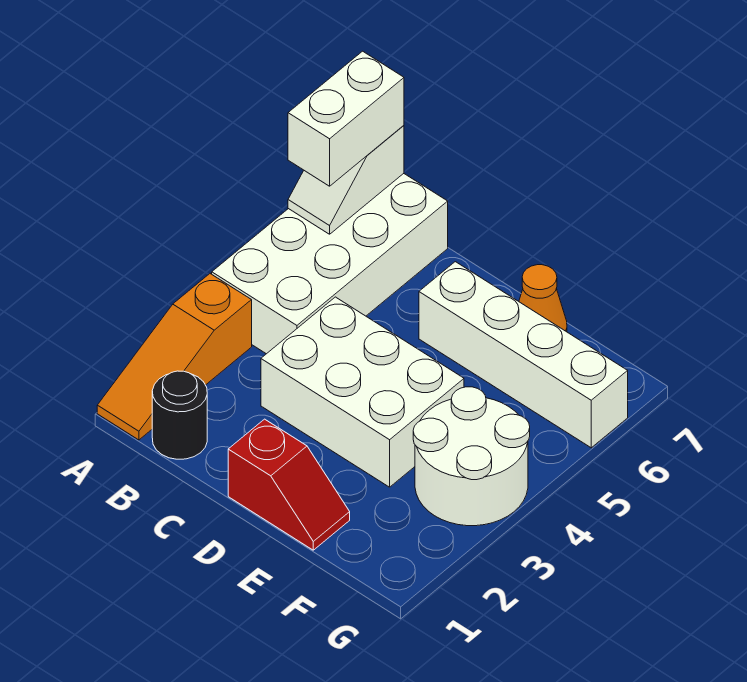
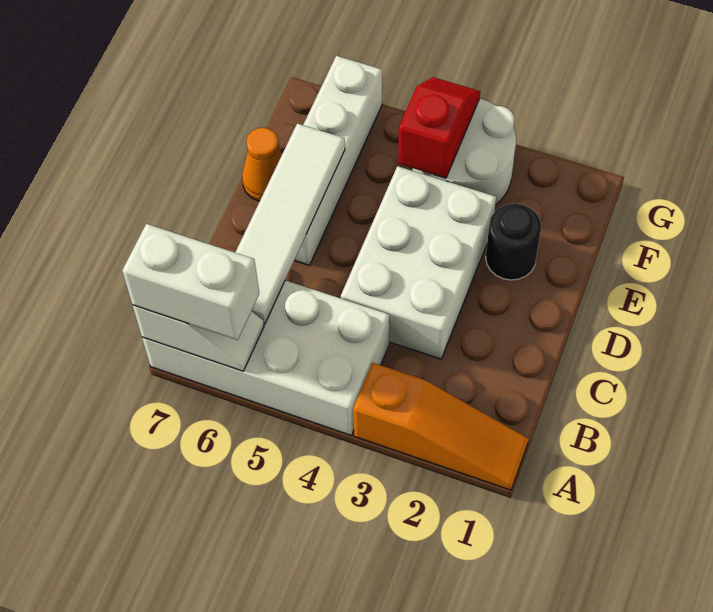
black round brick B1 level 1 -> black round brick E2 level 1
none -> white tile B6:E6 level 2
red slope D1:E1 level 1 top D -> red slope F4:G4 level 2 top F

